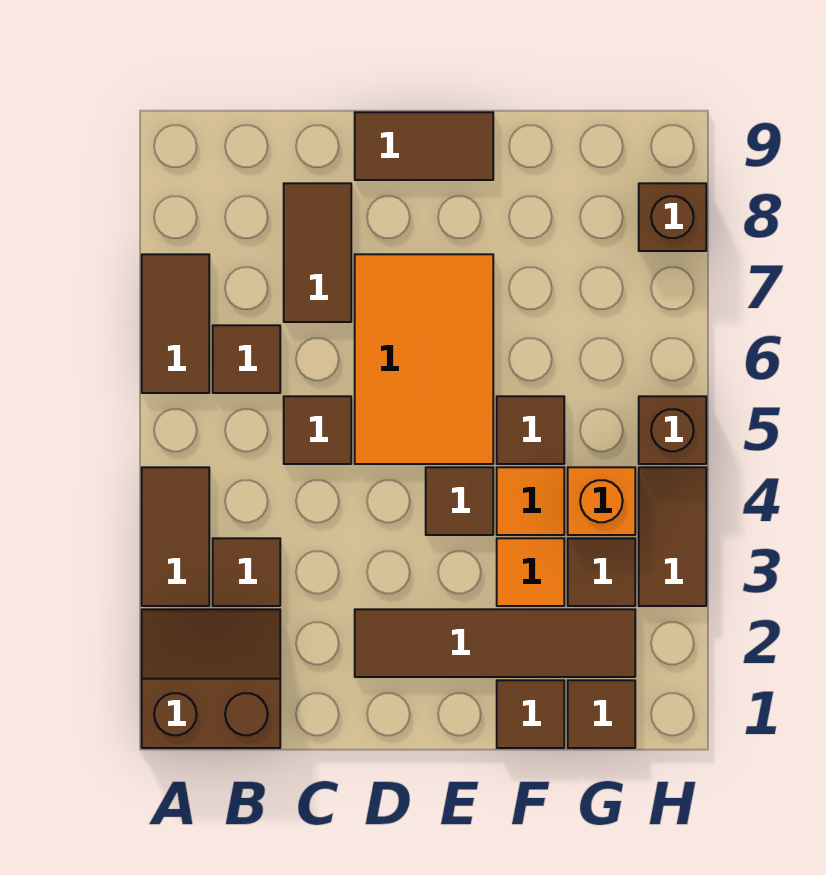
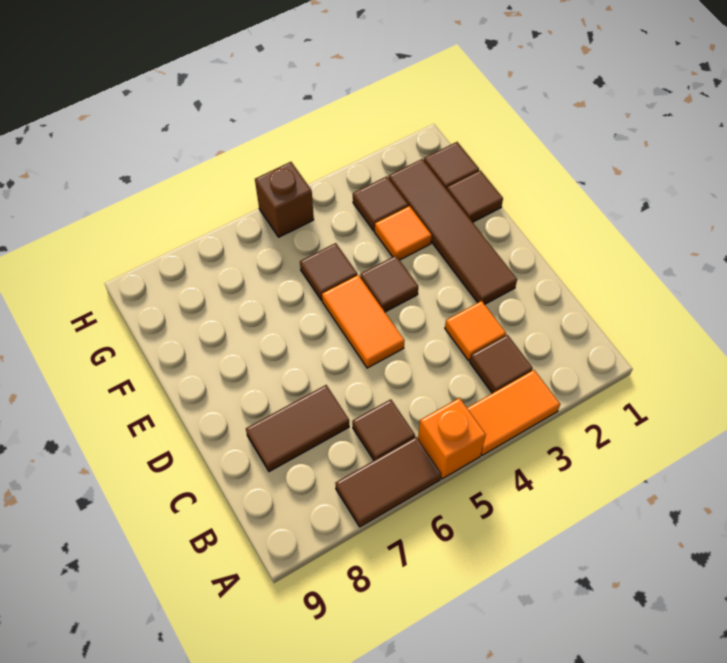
brown slope A1:B2 level 1 top 1 -> none
brown tile A3:A4 level 1 -> orange tile A3:A4 level 1
brown tile C5 level 1 -> none
orange tile D5:E7 level 1 -> orange tile D5:E5 level 1
brown tile D9:E9 level 1 -> none
orange tile F4 level 1 -> orange tile C3 level 1
orange brick G4 level 1 -> orange brick A5 level 1
brown tile H3:H4 level 1 -> none
brown brick H8 level 1 -> none

